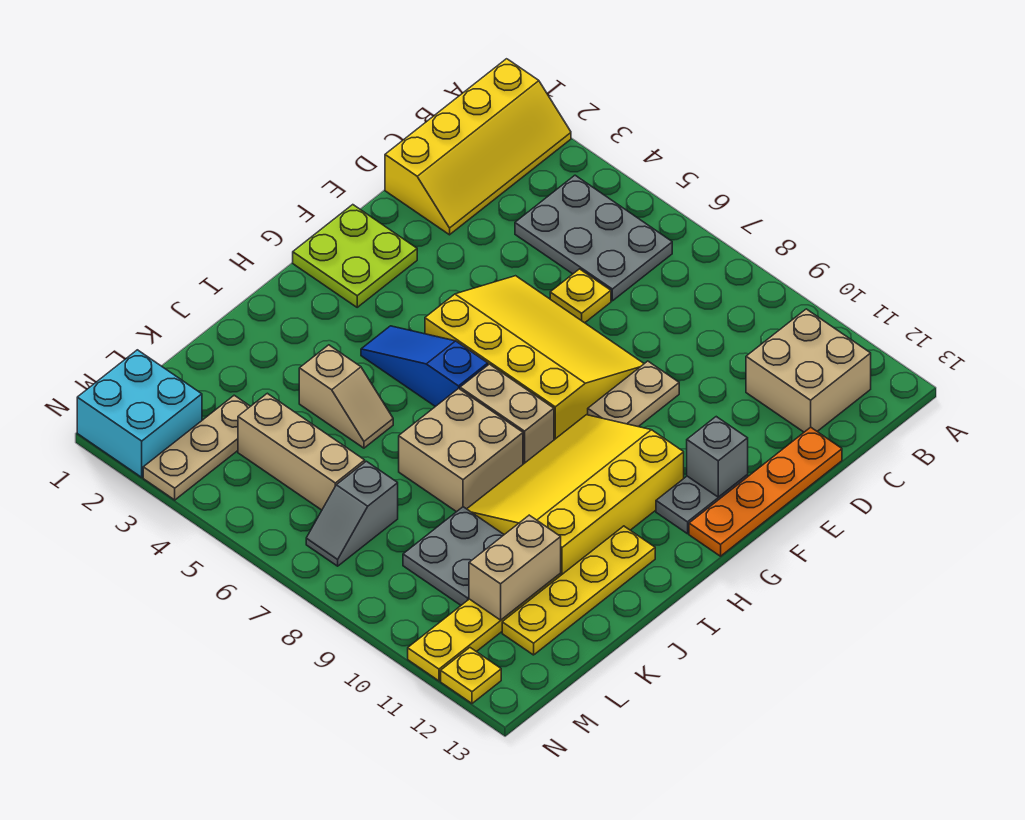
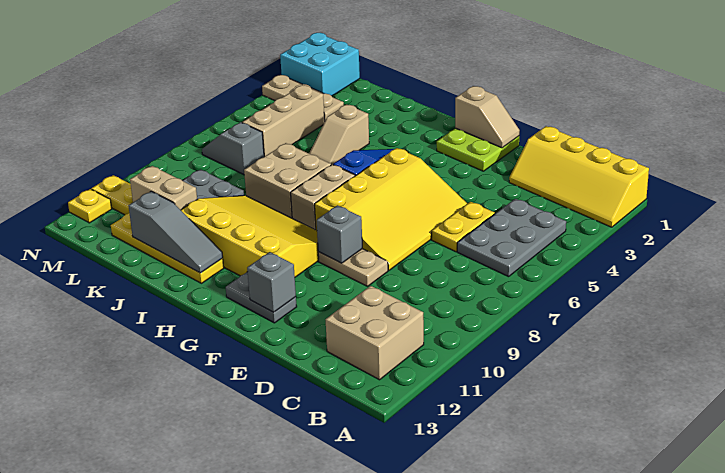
yellow plate D6 level 1 -> yellow plate D5:D6 level 1
orange plate D13:G13 level 1 -> none
none -> tan slope F1:G1 level 2 top G
none -> grey brick F9 level 2
none -> grey slope I12:K12 level 2 top K

